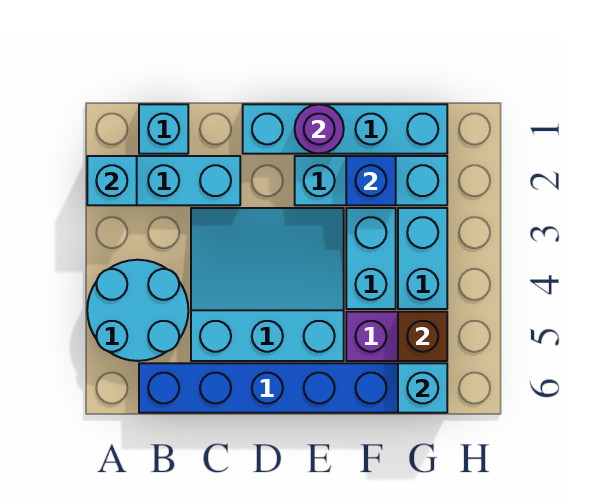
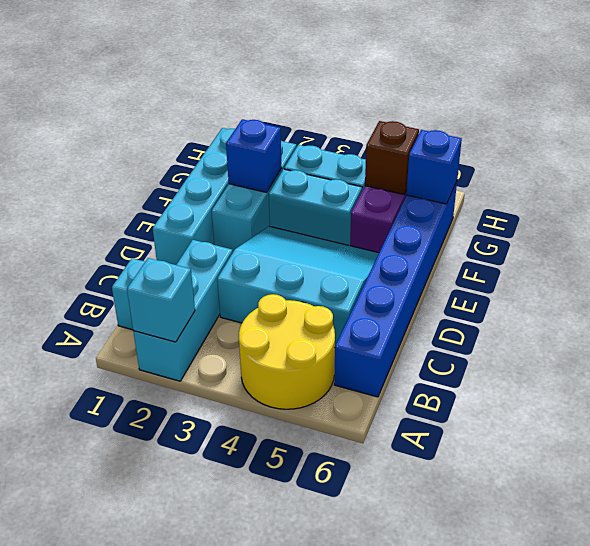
cyan round brick A4:B5 level 1 -> yellow round brick A4:B5 level 1
cyan slope C3:E5 level 1 top 5 -> cyan slope C3:E5 level 1 top C
purple round brick E1 level 2 -> none
cyan brick G6 level 2 -> blue brick G6 level 2

